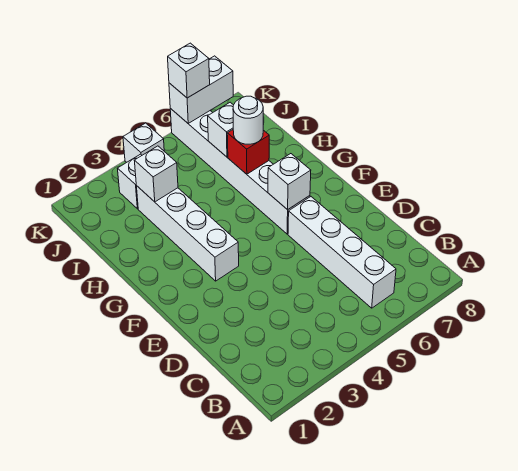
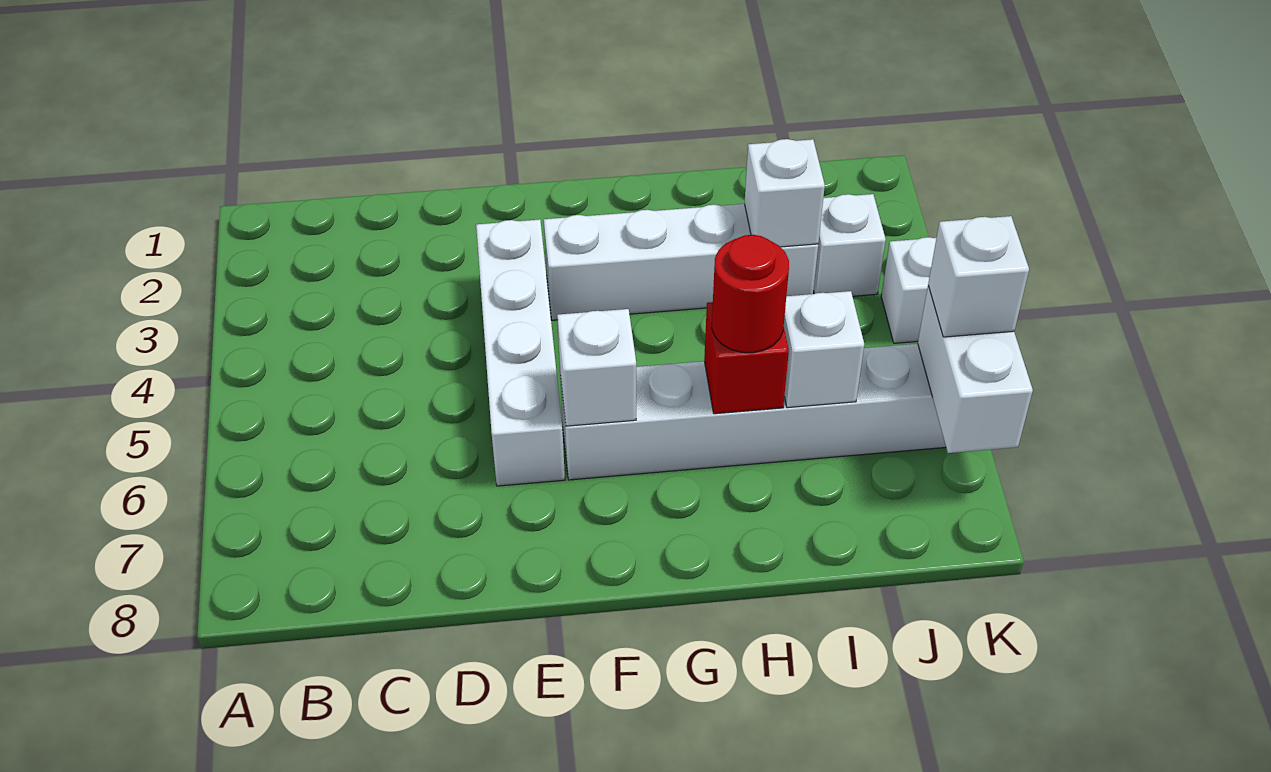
white brick B6:E6 level 1 -> white brick E3:E6 level 1
white round brick H6 level 3 -> red round brick H6 level 3

